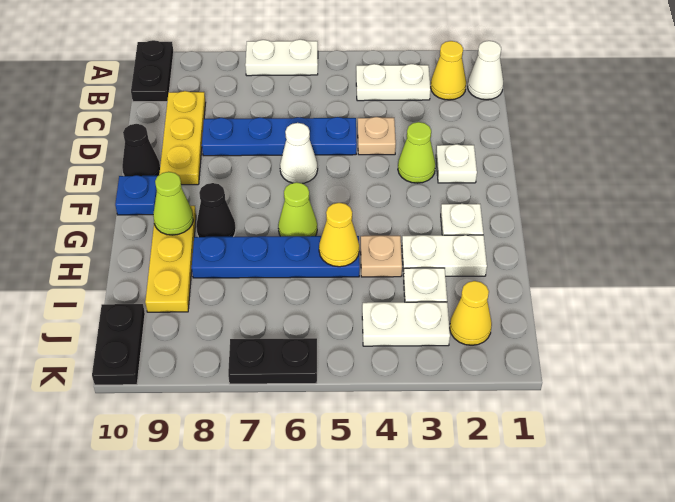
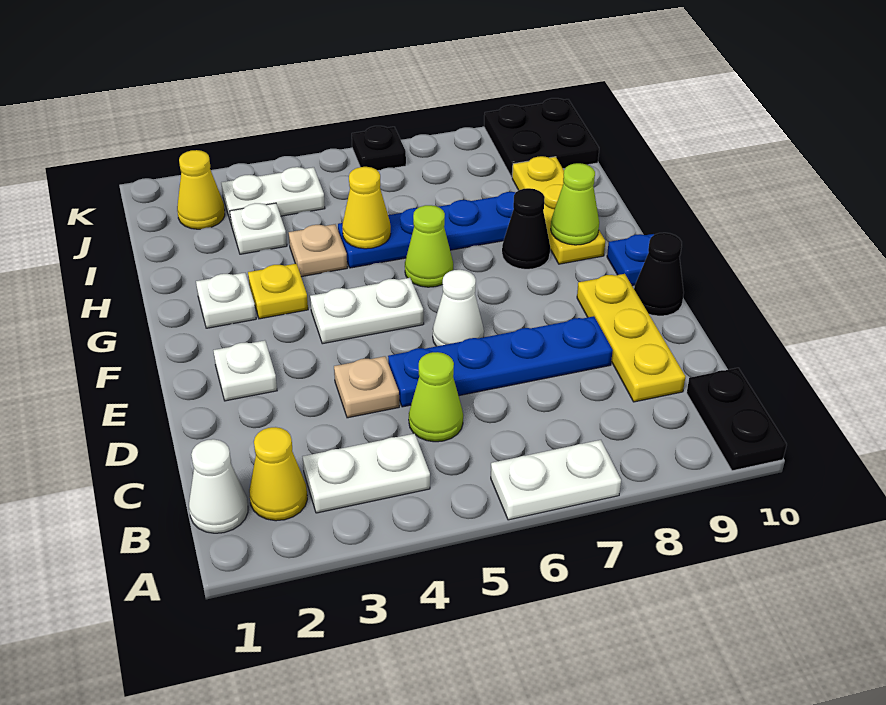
lime cone E3 level 1 -> lime cone C5 level 1
none -> yellow plate G3 level 1
white plate H2:H3 level 1 -> white plate F4:F5 level 1
black plate J10:K10 level 1 -> black plate J9:K10 level 1
black plate K6:K7 level 1 -> black plate K6 level 1

